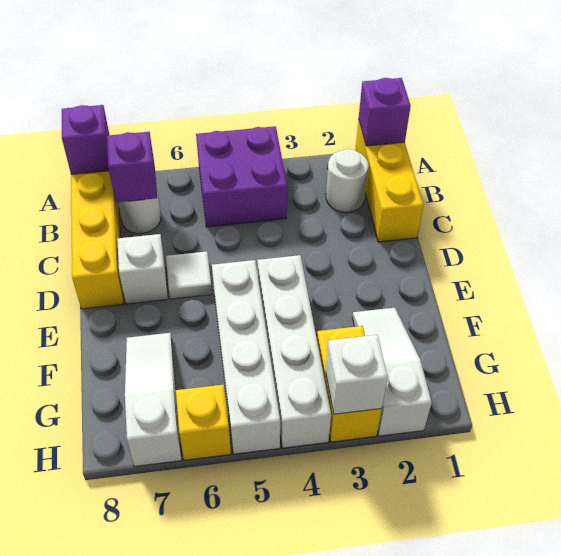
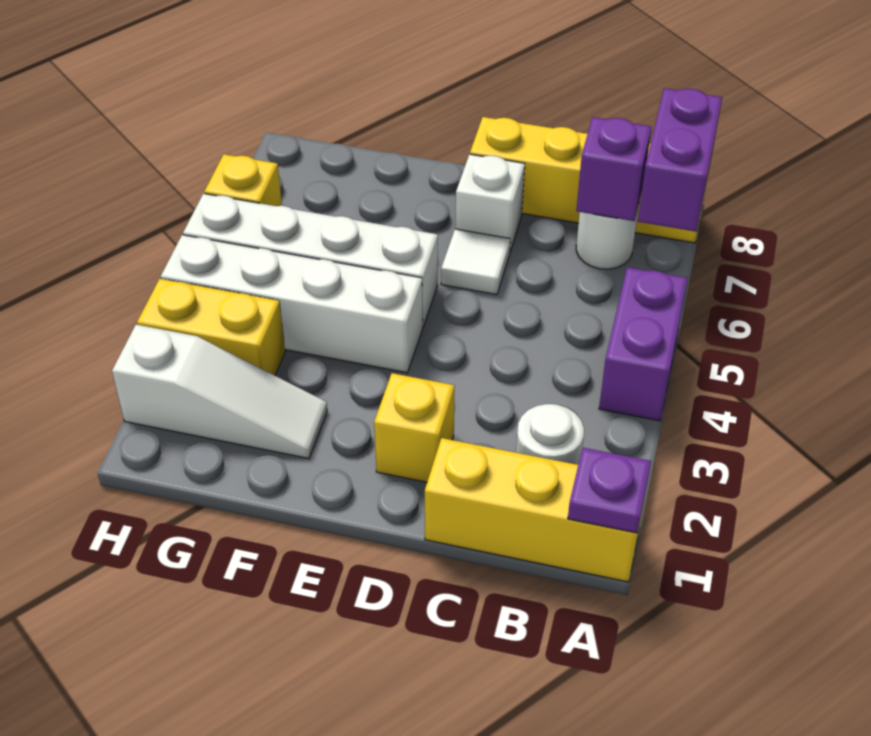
purple brick A1 level 2 -> purple plate A1 level 2
purple brick A4:B5 level 1 -> purple brick A4:A5 level 1
purple brick A8 level 2 -> purple brick A7:A8 level 2
none -> yellow brick D2 level 1
white slope F7:H7 level 1 top H -> none
white brick H3 level 2 -> none

